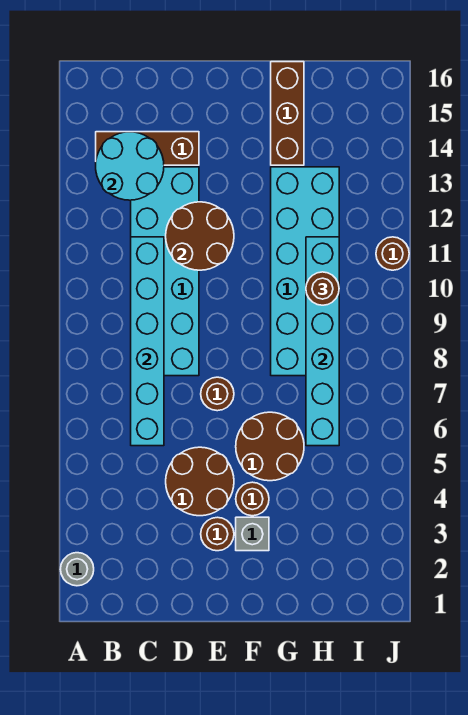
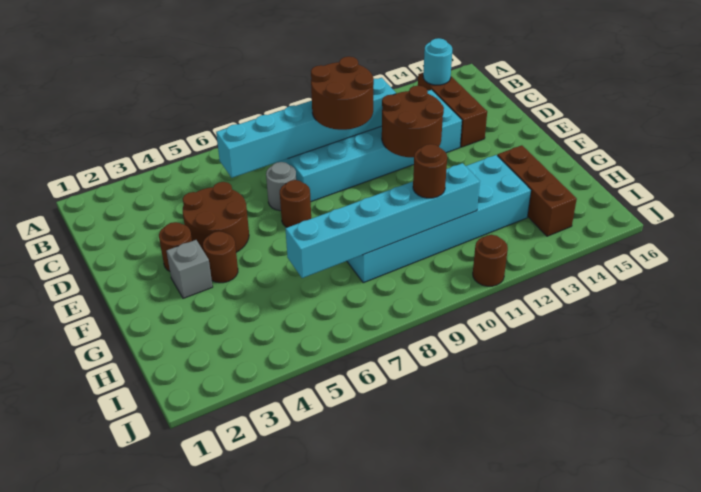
grey round brick A2 level 1 -> grey round brick D7 level 1
cyan round brick B13:C14 level 2 -> cyan round brick B14 level 2
brown round brick F5:G6 level 1 -> brown round brick C9:D10 level 3
brown brick G14:G16 level 1 -> brown brick G14:I14 level 1

